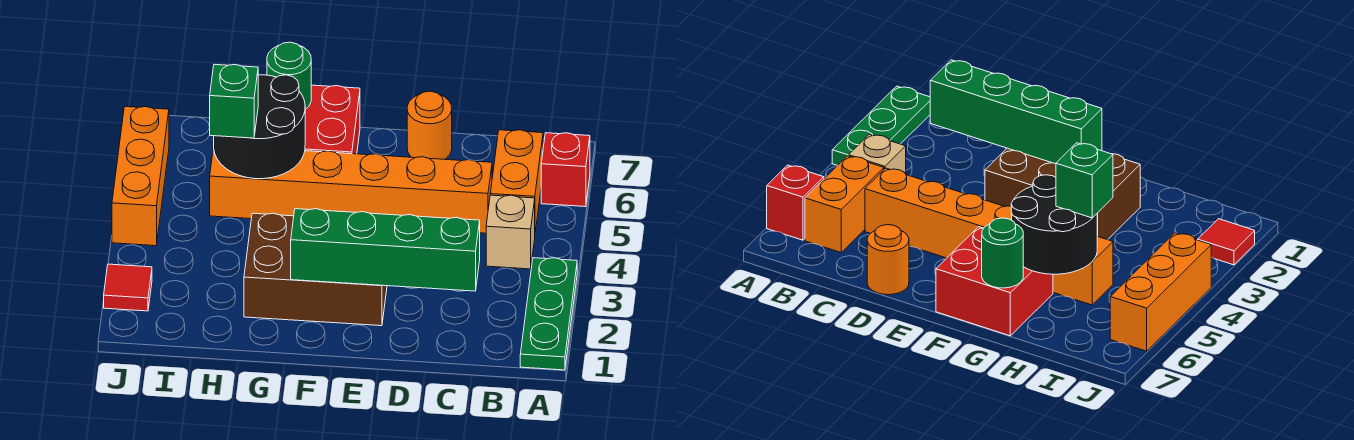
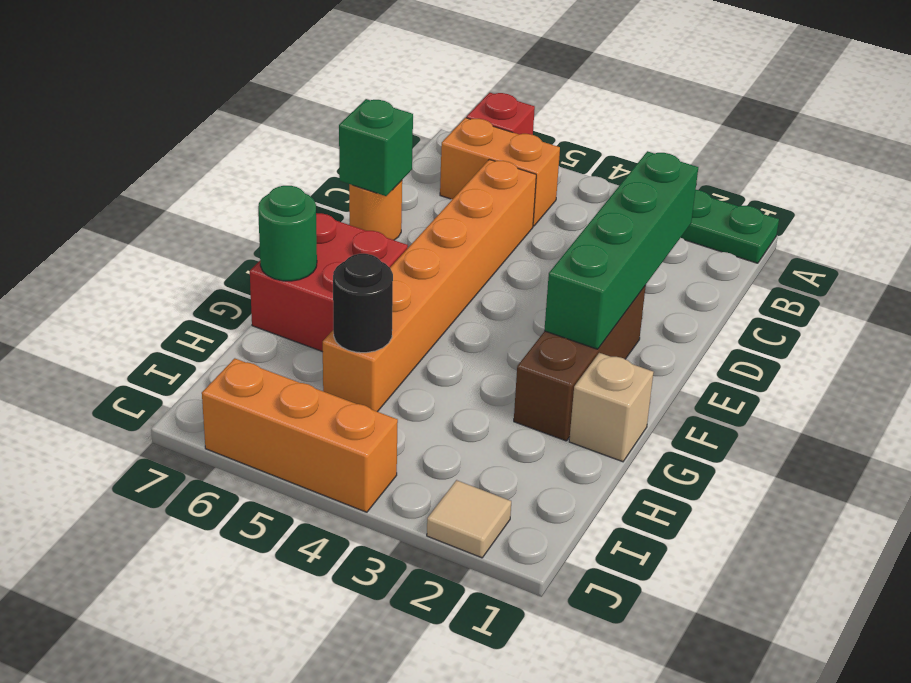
tan brick B4 level 1 -> tan brick G1 level 1
brown brick E2:G3 level 1 -> brown brick E2:G2 level 1
black round brick G5:H6 level 2 -> black round brick H5 level 2
green brick H5 level 3 -> green brick D7 level 2
red tile J2 level 1 -> tan tile J2 level 1

